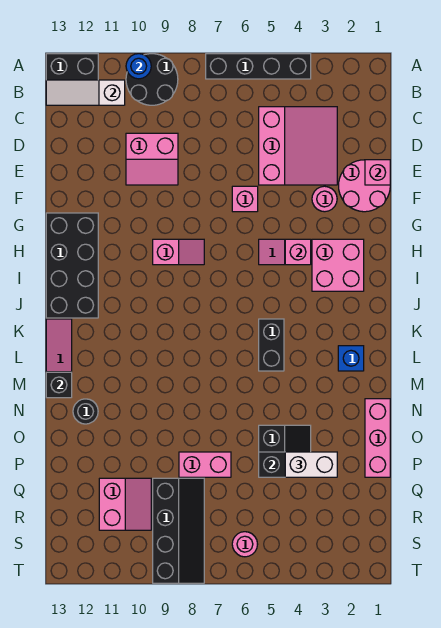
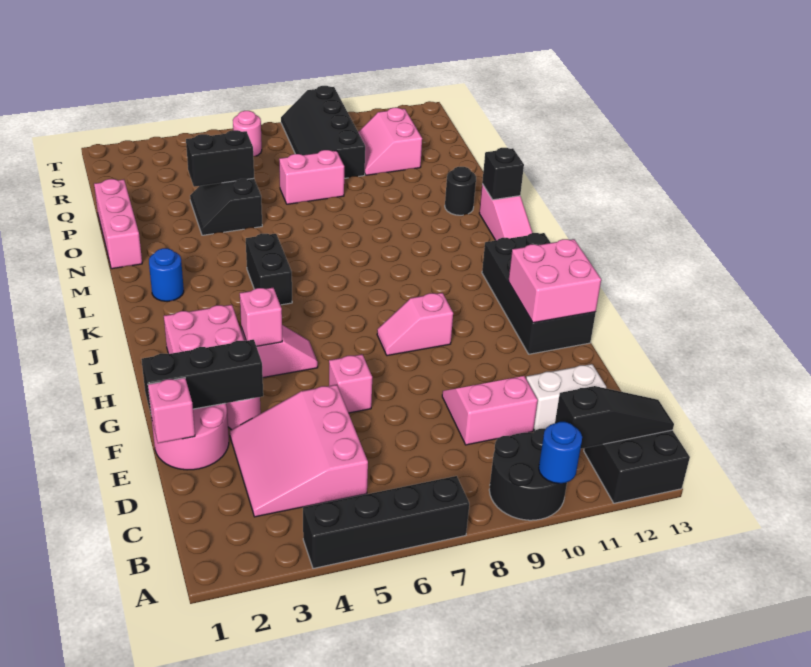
white slope B11:B13 level 2 top 11 -> black slope B11:B13 level 2 top 11
none -> black brick F1:F3 level 2
none -> pink brick G12:H13 level 2
blue brick L2 level 1 -> blue round brick L2 level 1
white brick P3:P4 level 3 -> white brick D11:D12 level 1

